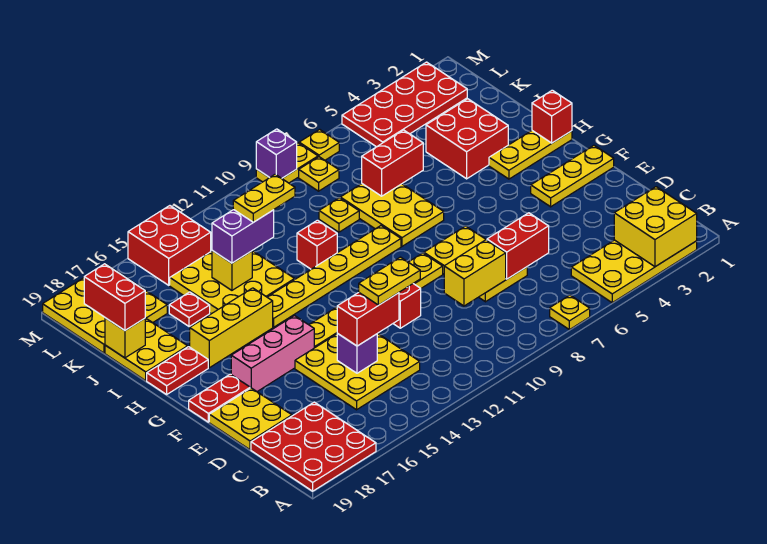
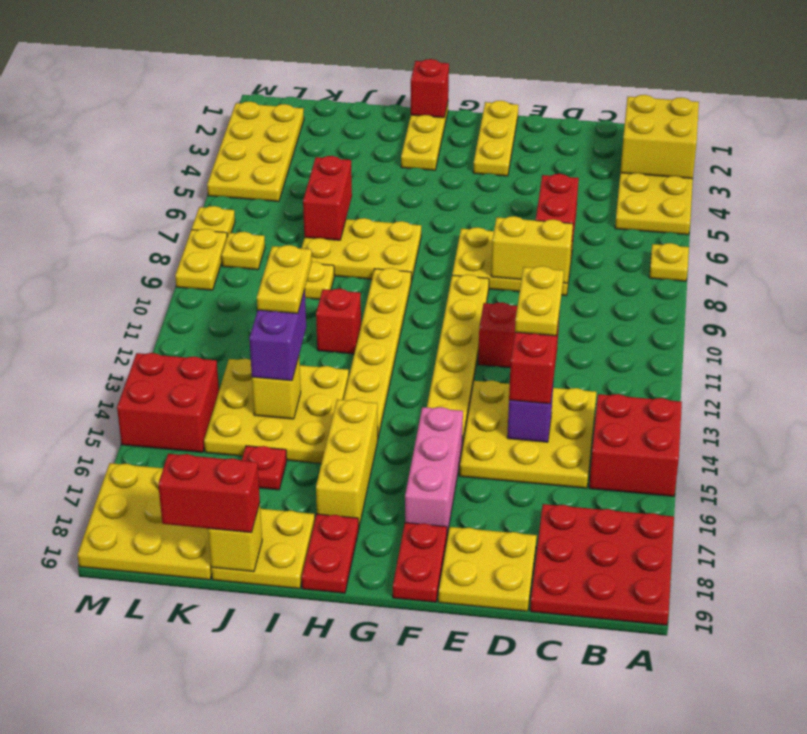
yellow brick D8:D9 level 2 -> yellow brick D8:E8 level 2
red brick I3:J4 level 1 -> red brick A14:B15 level 1
red plate L2:M5 level 1 -> yellow plate L2:M5 level 1
purple brick M9 level 2 -> none

